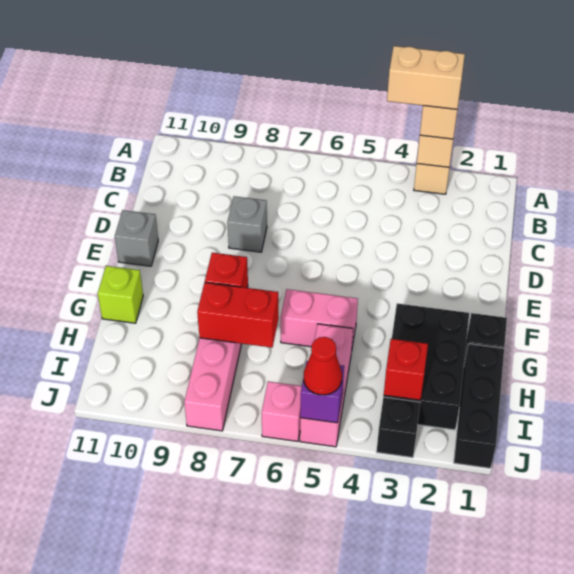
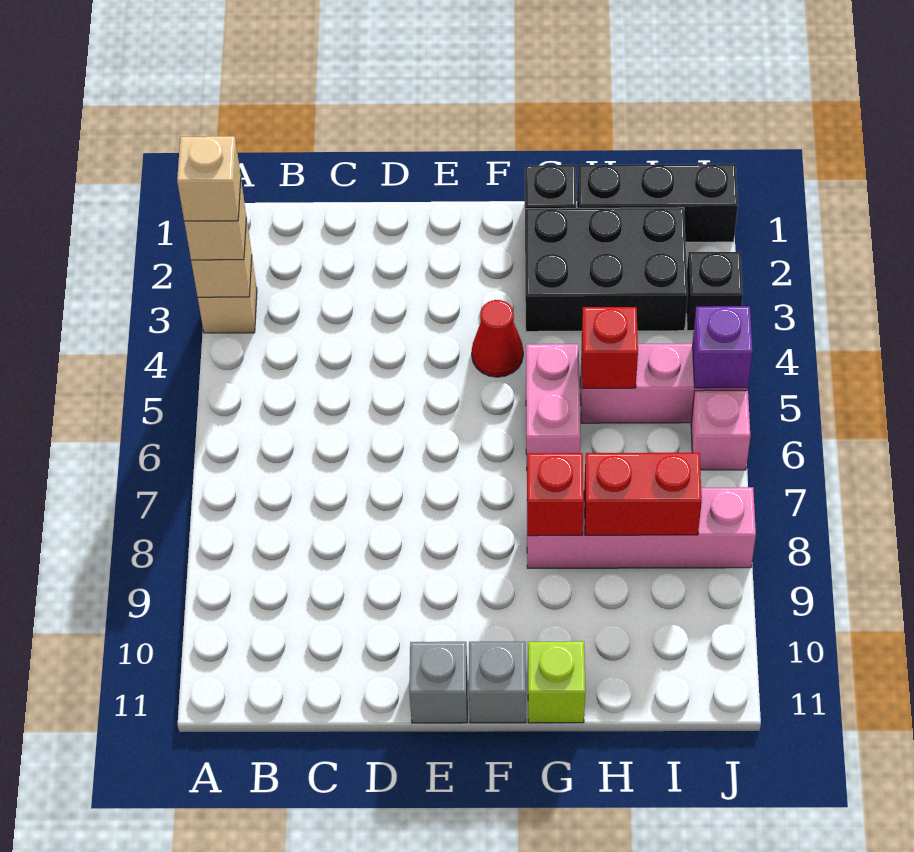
tan brick A3:A4 level 4 -> tan brick A3 level 4
grey brick D8 level 1 -> grey brick F11 level 1
red brick H7:H8 level 2 -> red brick H8:I8 level 2
red brick I3 level 2 -> red brick H5 level 2
red cone J5 level 3 -> red cone F4 level 1

